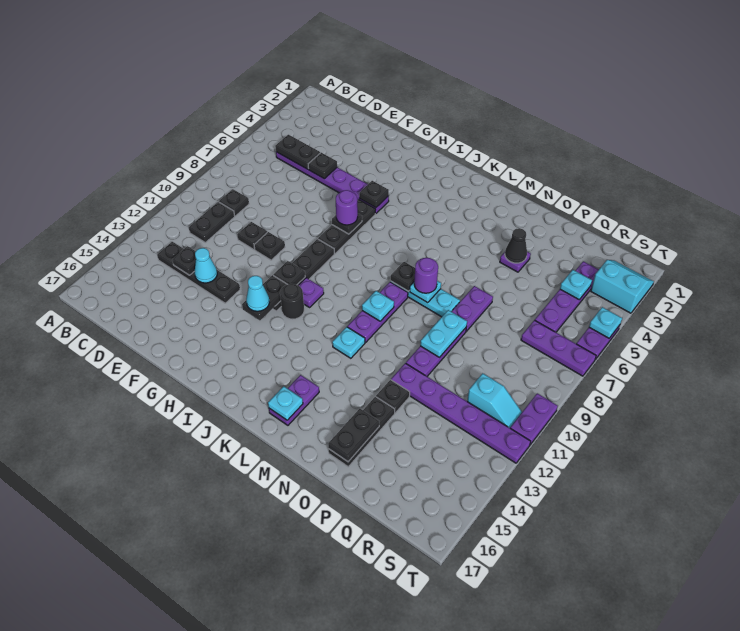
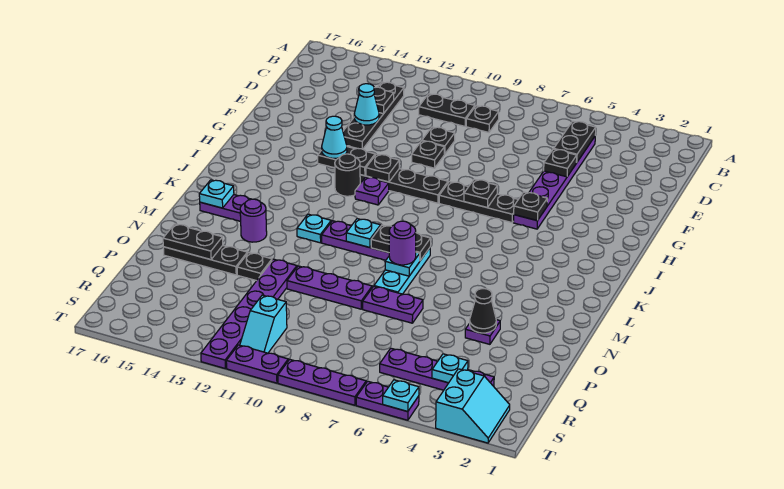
purple round brick H7 level 3 -> purple round brick M14 level 1
black plate L8 level 2 -> black plate L8:L9 level 2
cyan plate O9:O10 level 2 -> none
purple plate R7:T7 level 1 -> purple plate T7:T9 level 1

